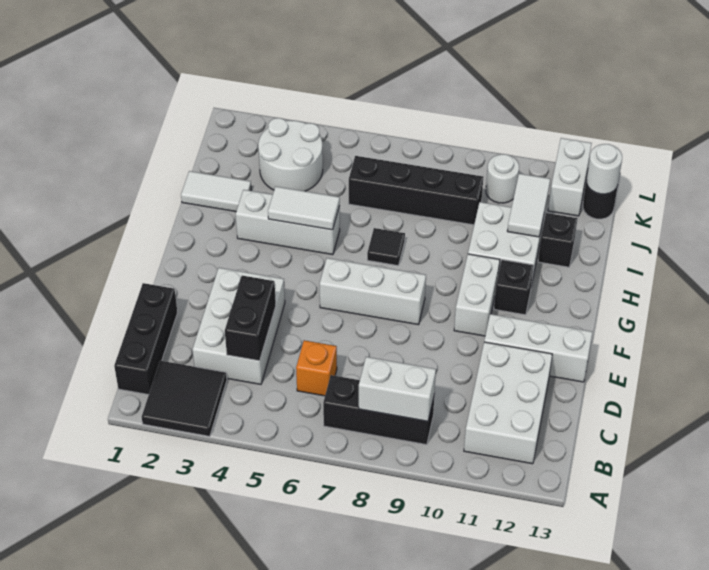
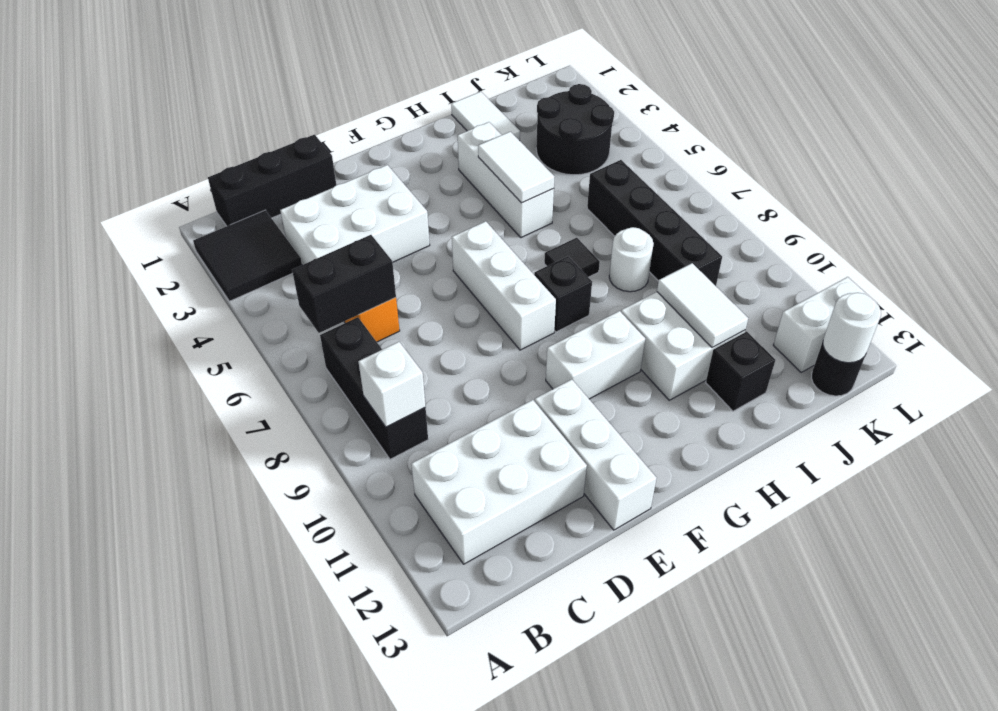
white brick B8:B9 level 2 -> white brick B9 level 2
black brick C4:D4 level 2 -> black brick B6:C6 level 2
black brick G11 level 1 -> black brick G8 level 1
white tile I11:J11 level 2 -> white tile I10:I11 level 2
white round brick J3:K4 level 1 -> black round brick J3:K4 level 1
white round brick K10 level 1 -> white round brick I8 level 1

